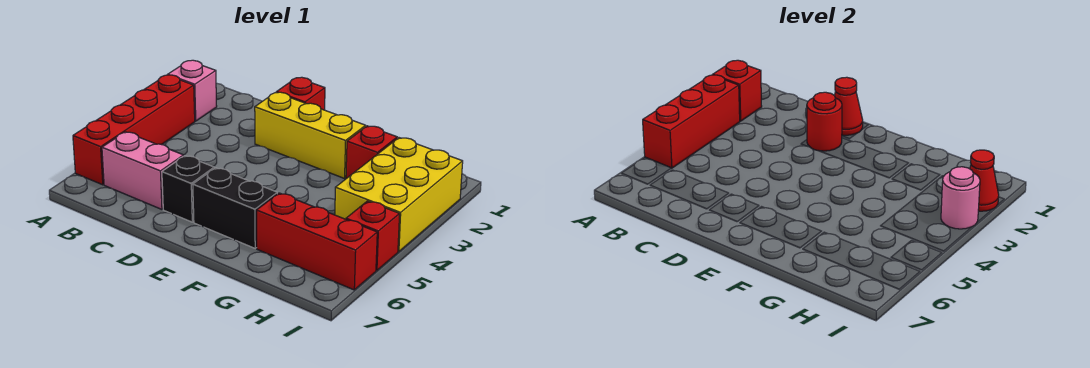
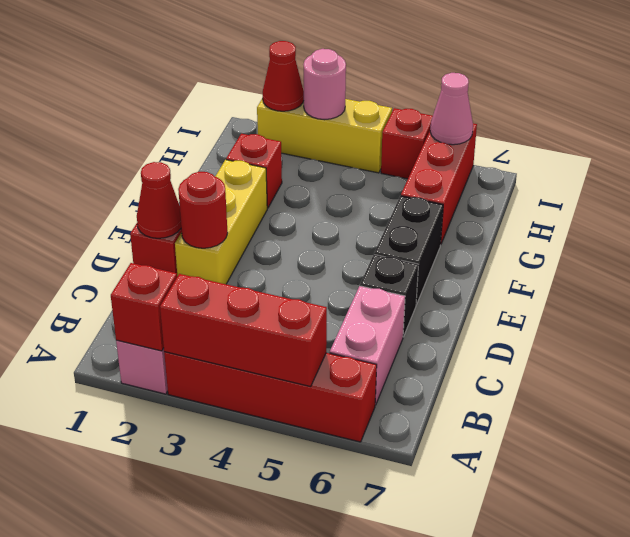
yellow brick H2:I4 level 1 -> yellow brick I2:I4 level 1
none -> pink cone I6 level 2

